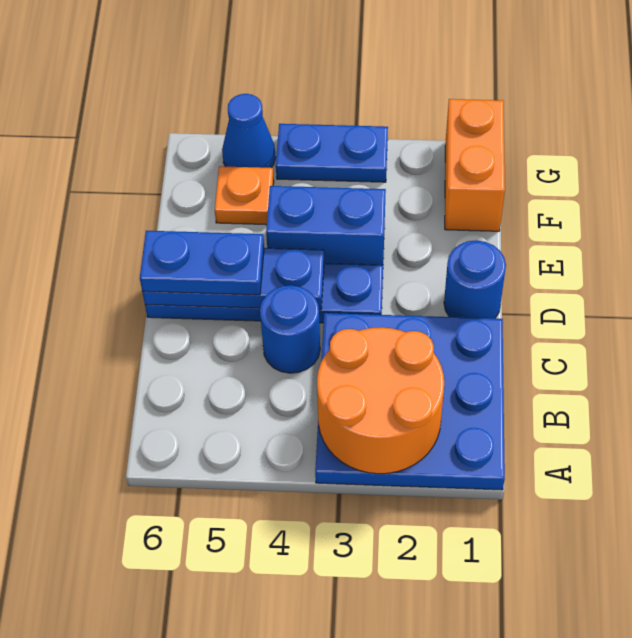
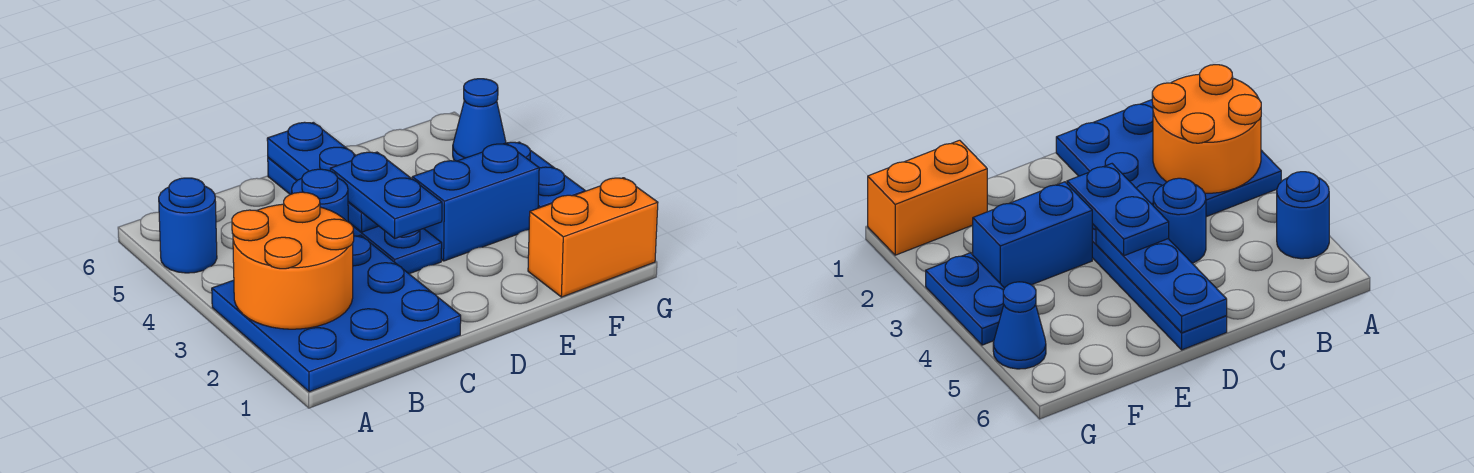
blue round brick D1 level 1 -> blue round brick A5 level 1
blue plate D5:D6 level 3 -> blue plate D3:D4 level 3
blue brick E3:E4 level 1 -> blue brick E3:F3 level 1
orange plate F5 level 1 -> none

